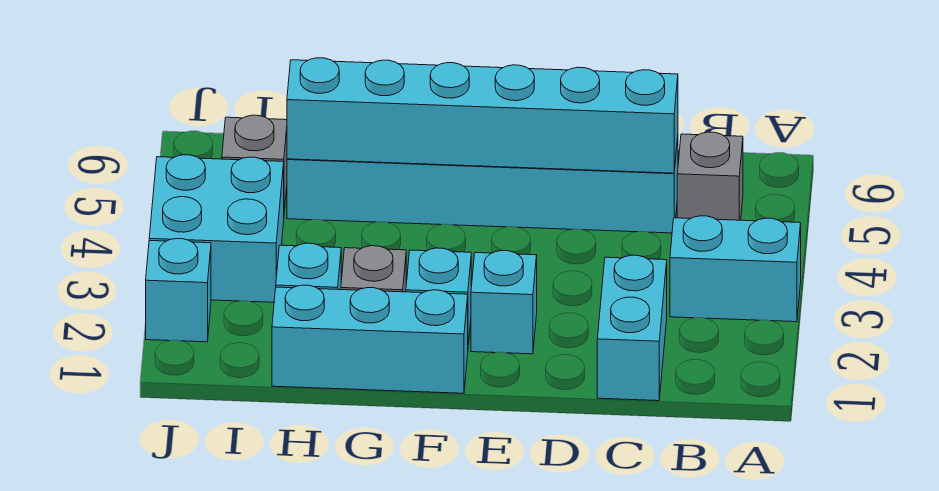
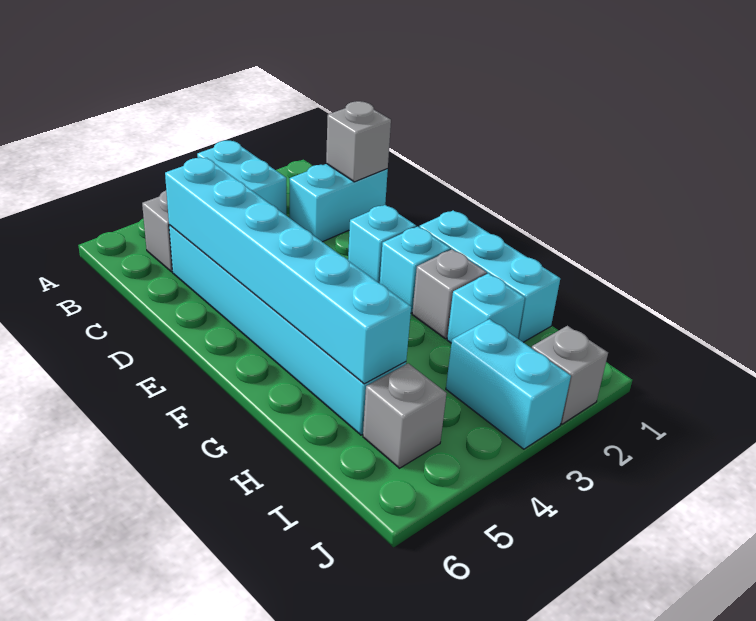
none -> grey brick C1 level 2
cyan brick I3:J4 level 1 -> cyan brick I3:J3 level 1
cyan brick J2 level 1 -> grey brick J2 level 1

